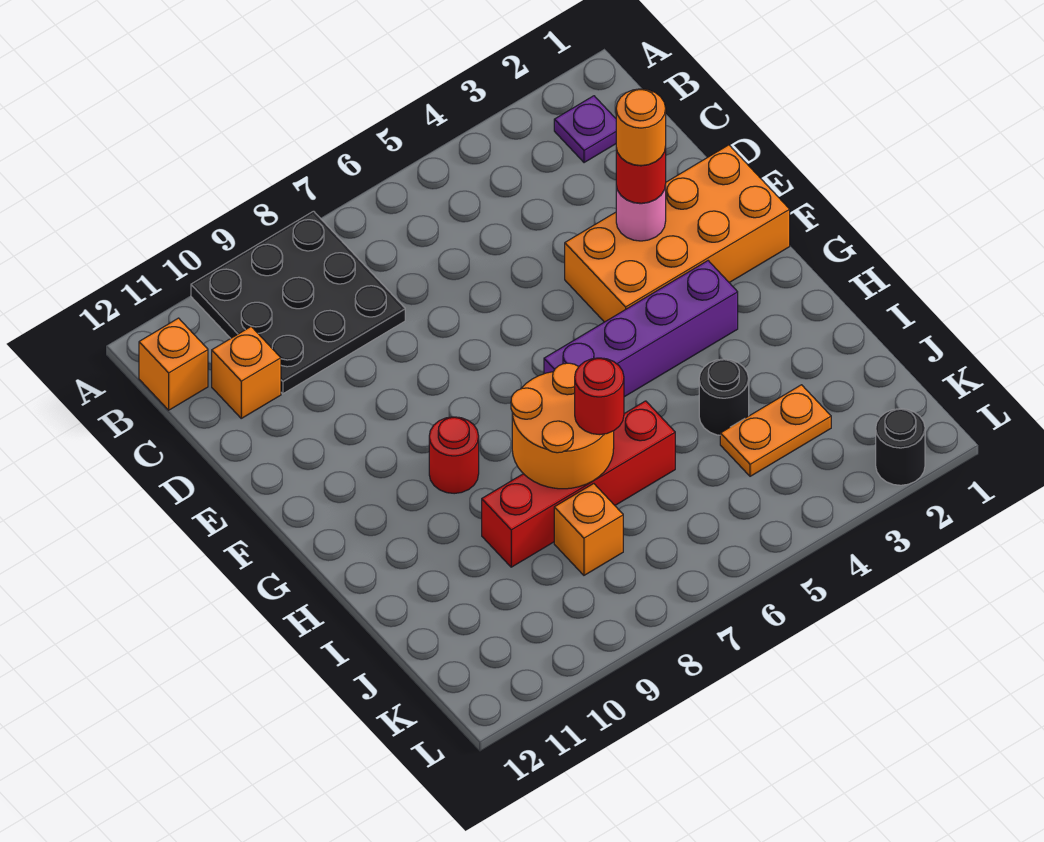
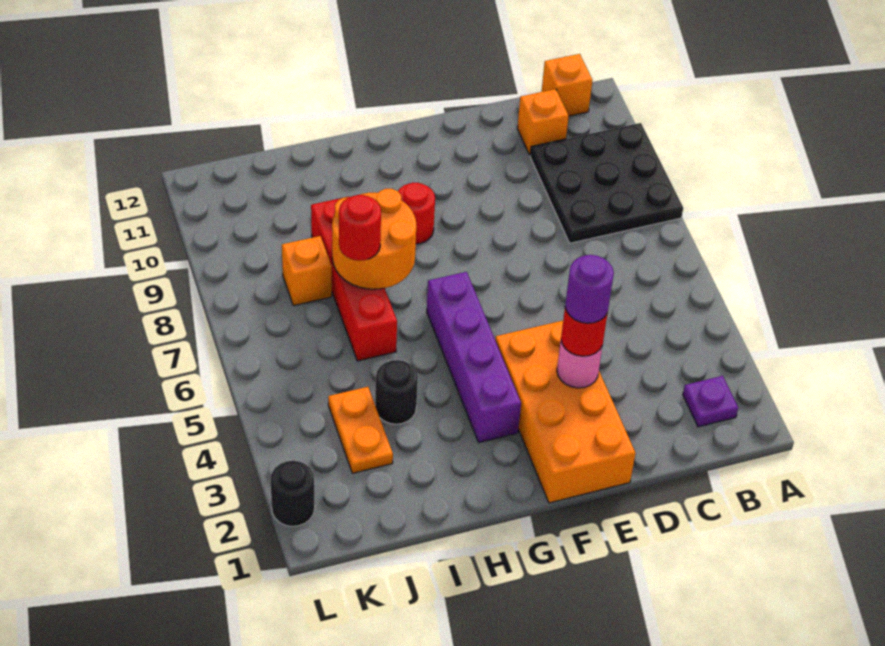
orange round brick E3 level 4 -> purple round brick E3 level 4

